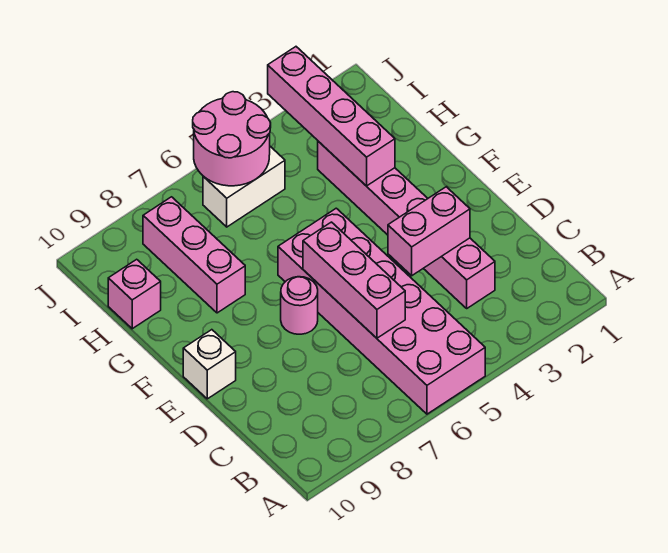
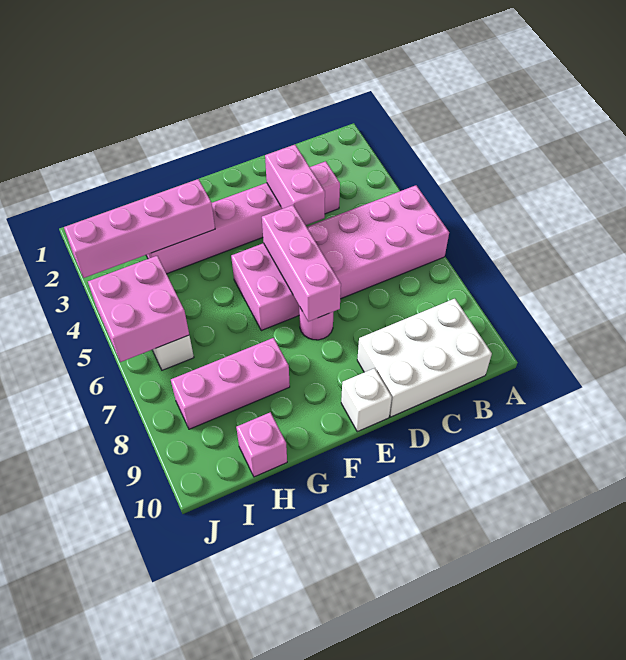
none -> white brick B9:D10 level 1
pink brick C6:E6 level 2 -> pink brick E5:E7 level 2
pink round brick I5:J6 level 2 -> pink brick I5:J6 level 2

